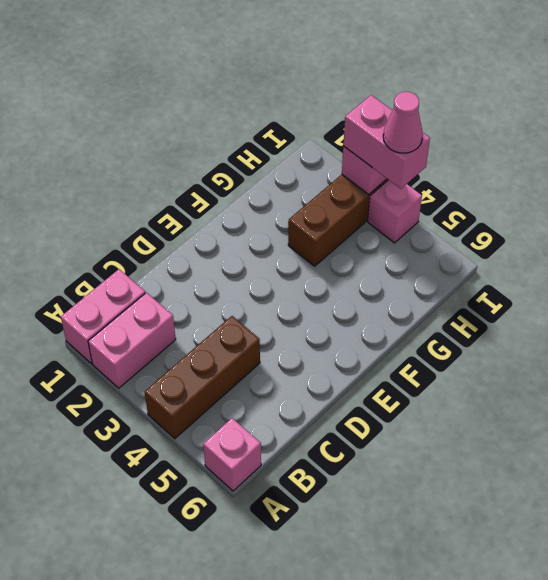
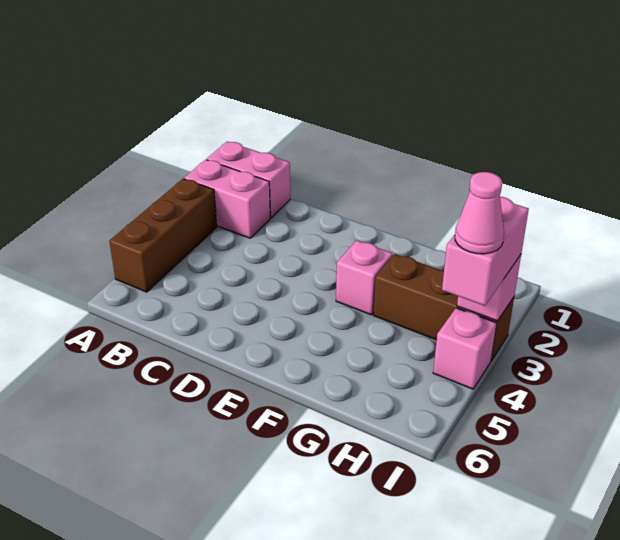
brown brick A4:C4 level 1 -> brown brick A3:A5 level 1
pink brick A6 level 1 -> pink brick F3 level 1

